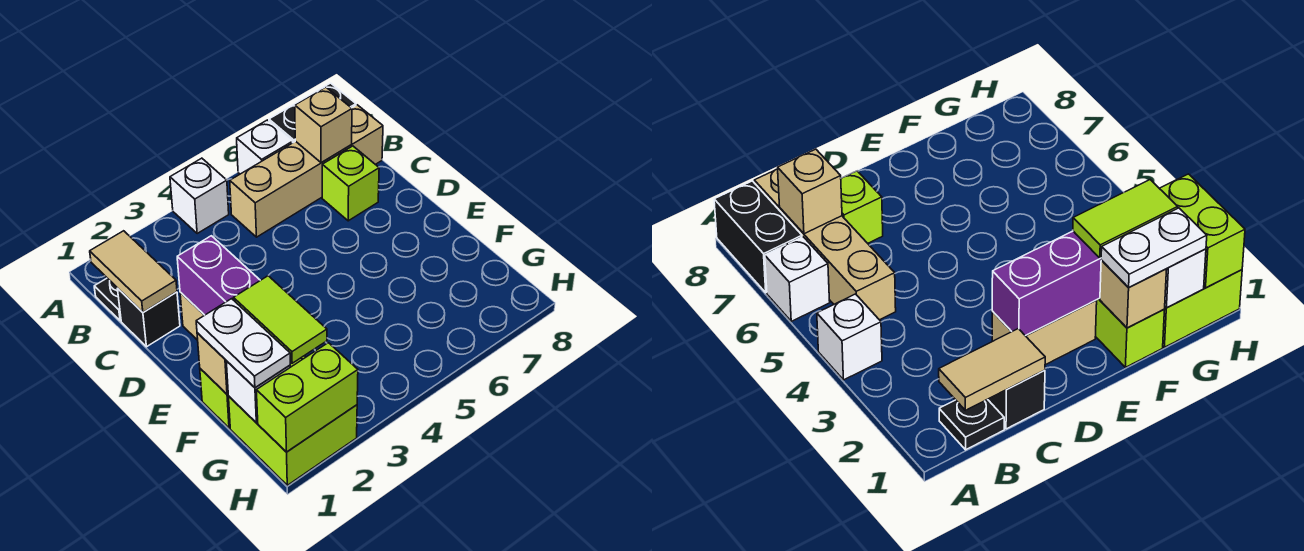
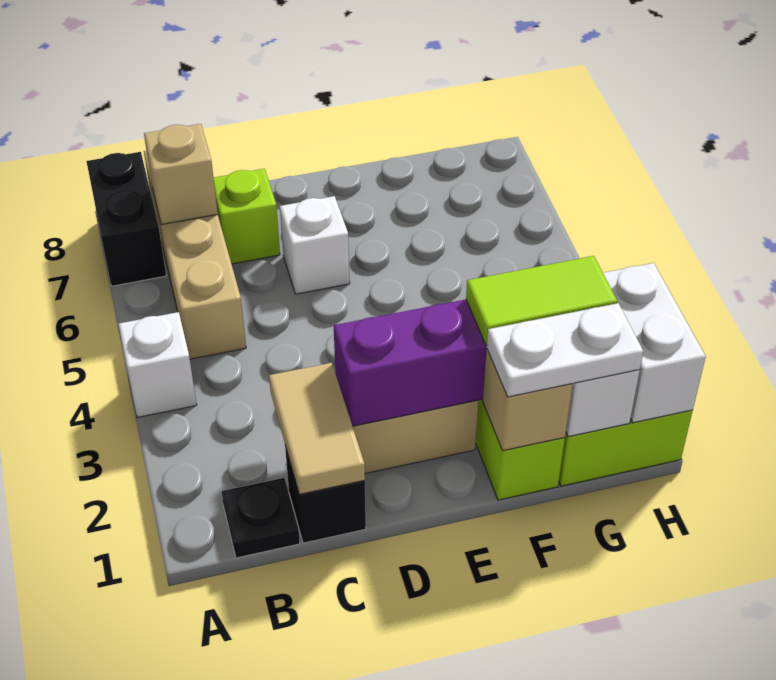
white brick A6 level 1 -> white brick D6 level 1
tan tile B1:C1 level 2 -> tan tile C1:C2 level 2
lime brick H1:H2 level 2 -> white brick H1:H2 level 2

